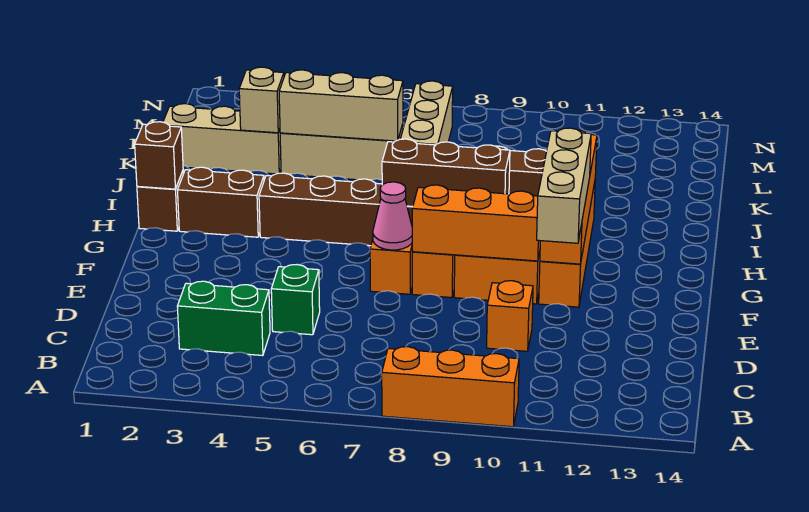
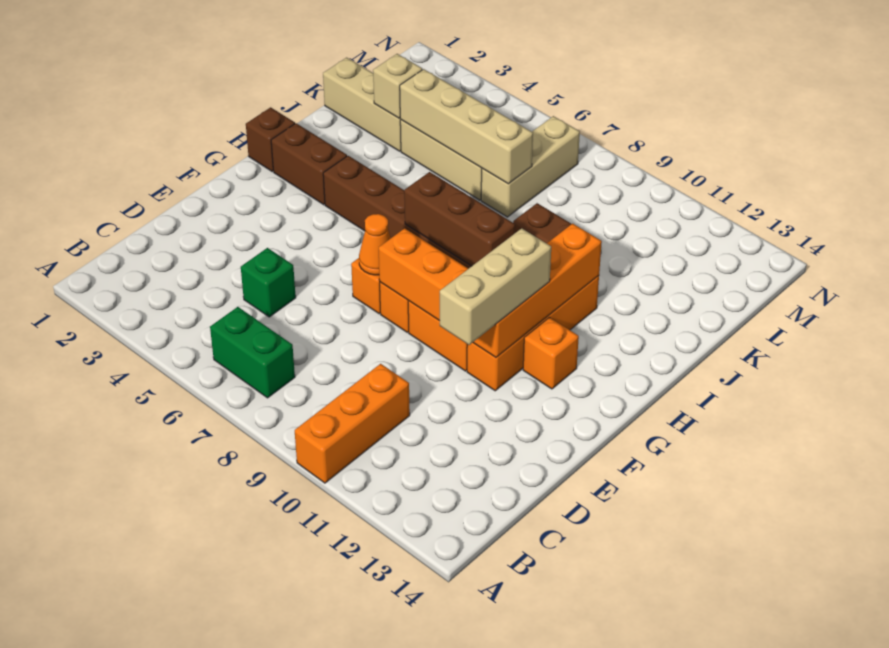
orange brick A8:A10 level 1 -> orange brick A10:C10 level 1
green brick C3:C4 level 1 -> green brick B6:B7 level 1
orange brick D10 level 1 -> orange brick G12 level 1
pink cone F7 level 2 -> orange cone F7 level 2
brown brick H1 level 2 -> none
tan brick K4:K6 level 2 -> tan brick K4:K7 level 2

